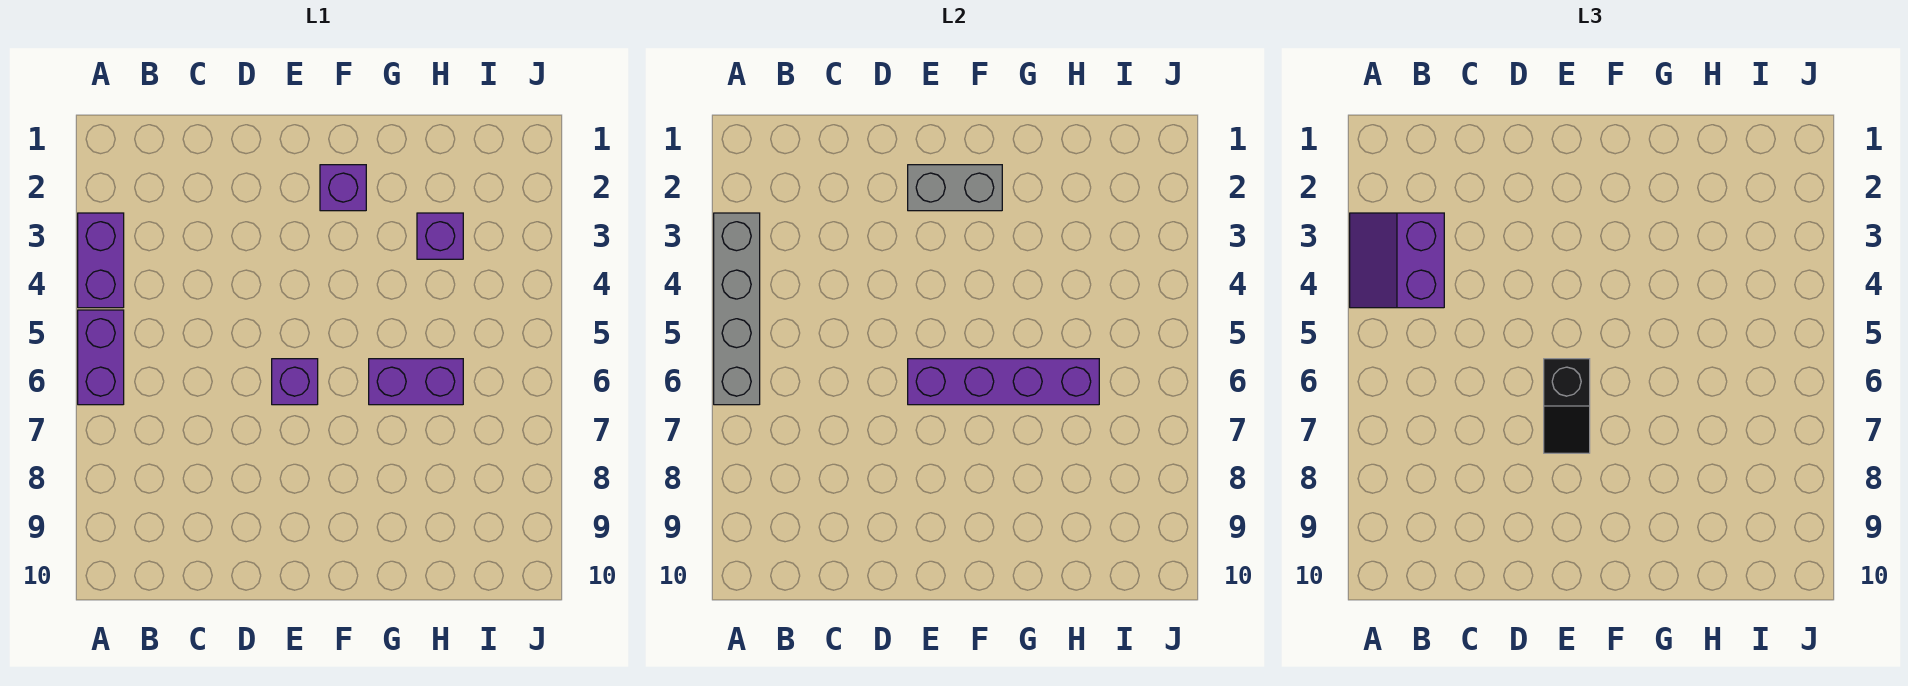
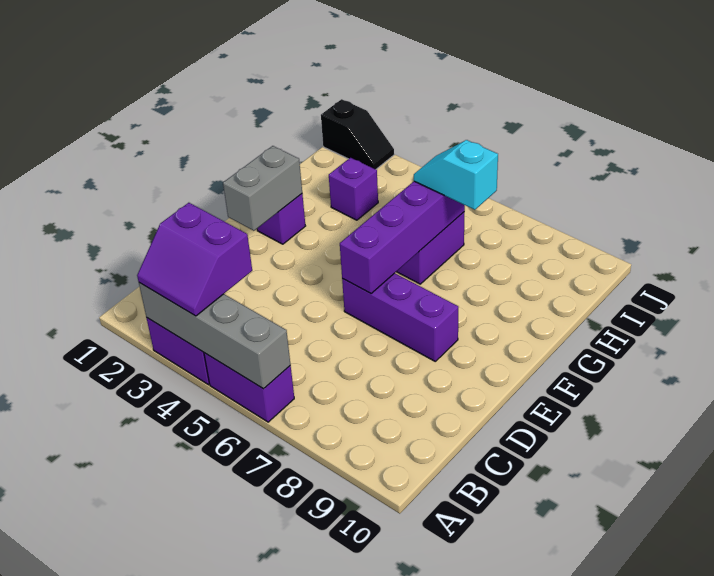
purple brick E6 level 1 -> purple brick E6:E8 level 1
black slope E6:E7 level 3 top 6 -> black slope J1:J2 level 1 top 1
none -> cyan slope H6:H7 level 3 top 7

